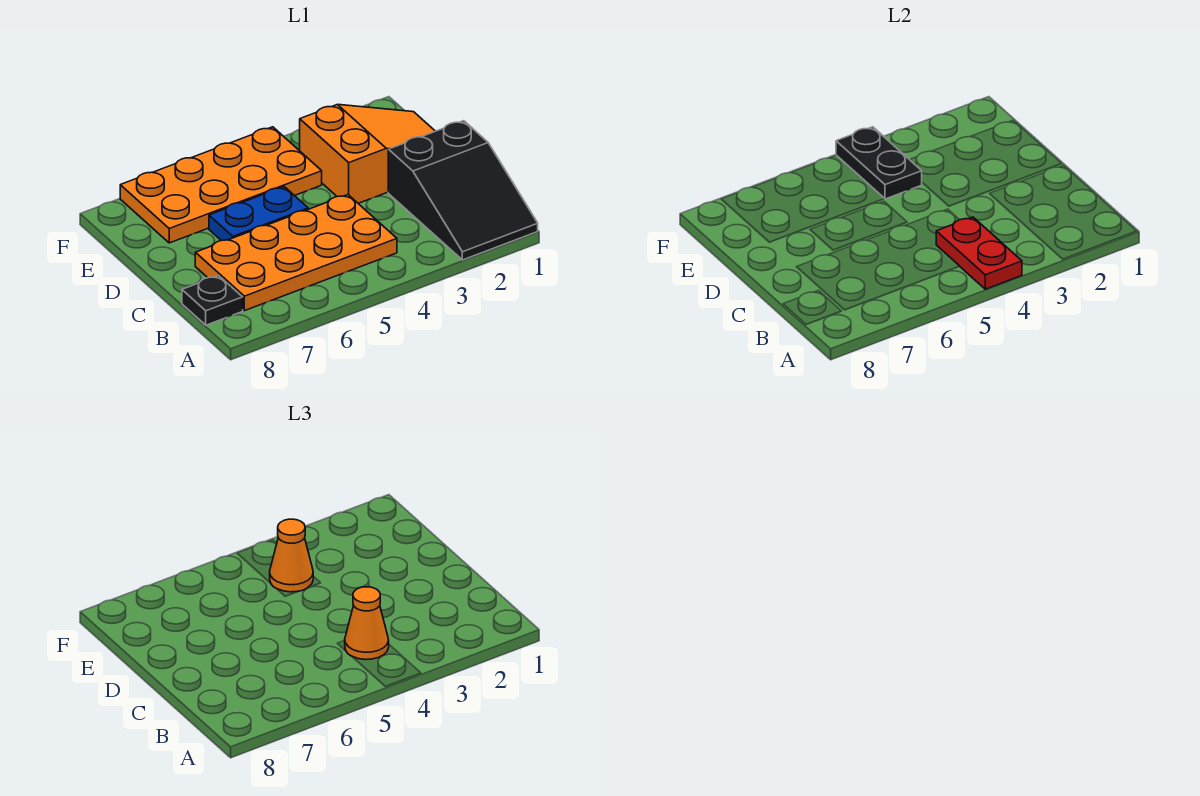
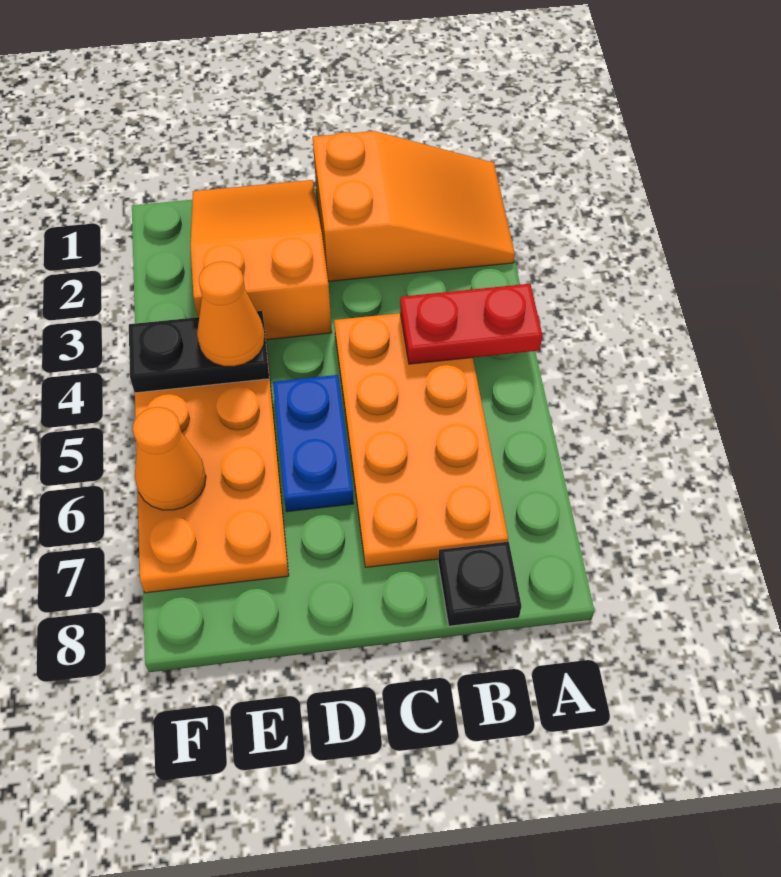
black slope A1:C2 level 1 top C -> orange slope A1:C2 level 1 top C
orange cone B4 level 3 -> orange cone F6 level 2

